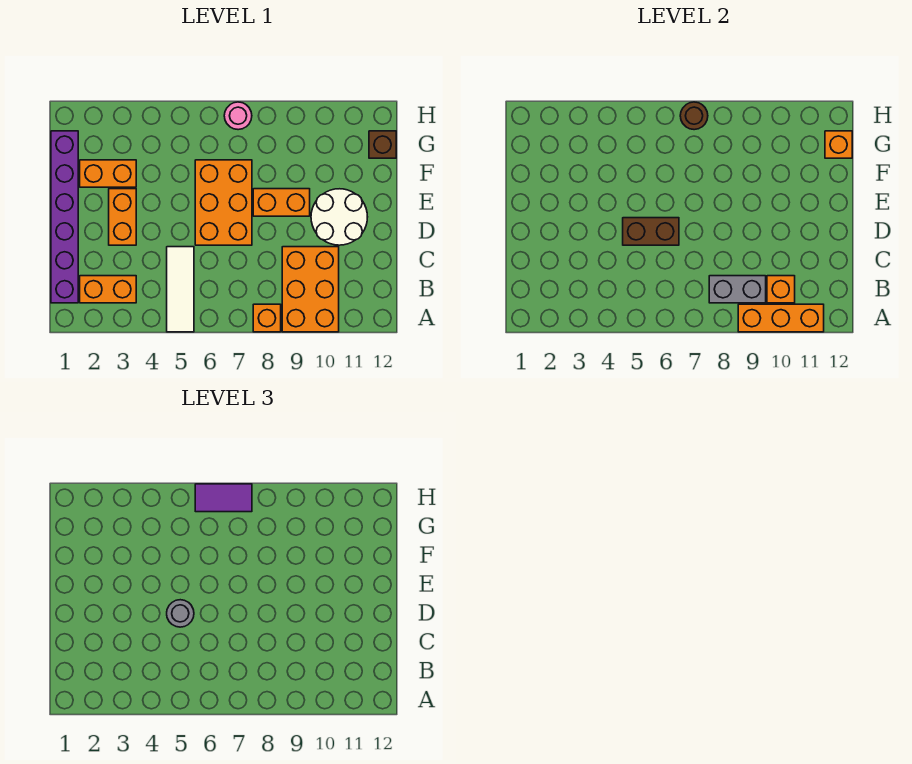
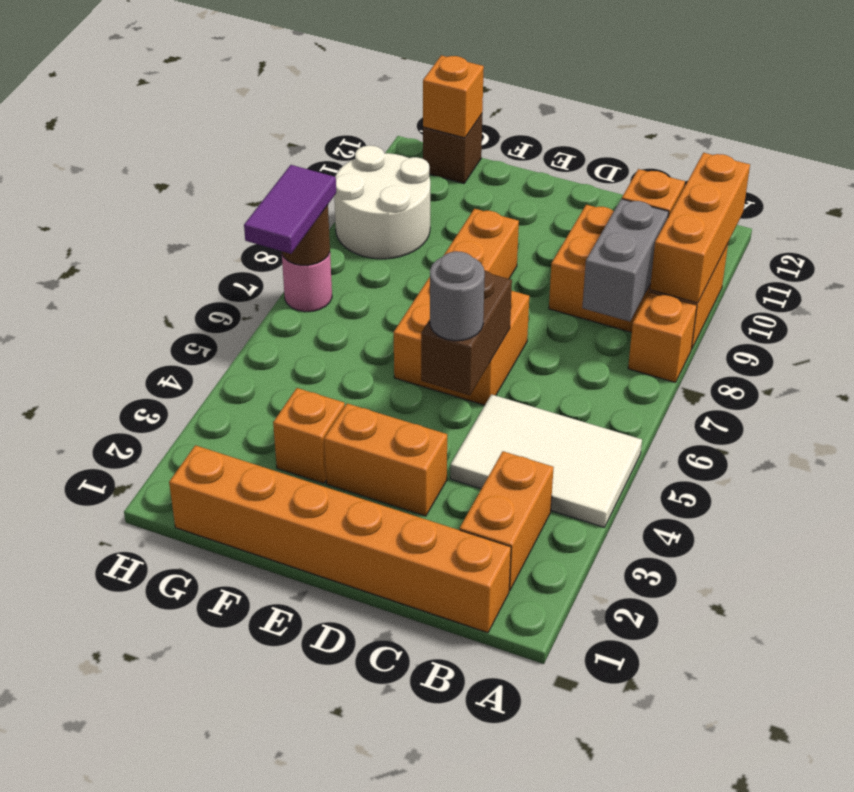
white tile A5:C5 level 1 -> white tile A4:C5 level 1
purple brick B1:G1 level 1 -> orange brick B1:G1 level 1
orange brick D6:F7 level 1 -> orange brick D6:E7 level 1
white round brick D10:E11 level 1 -> white round brick G9:H10 level 1
orange brick F2:F3 level 1 -> orange brick F3 level 1

